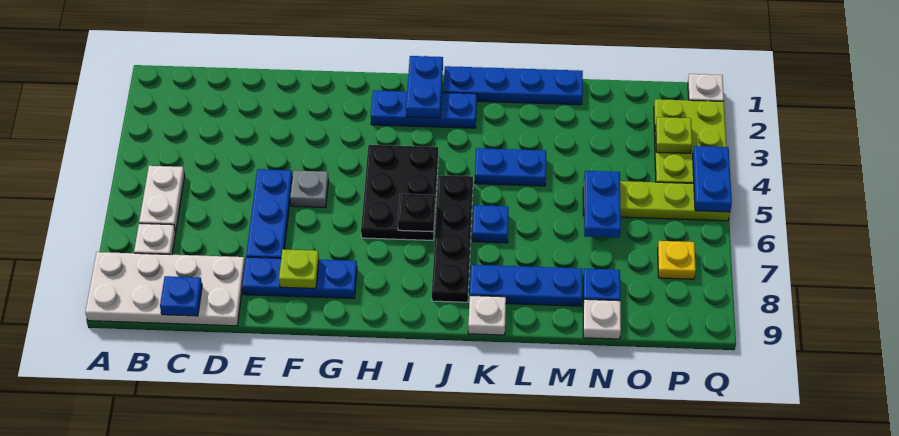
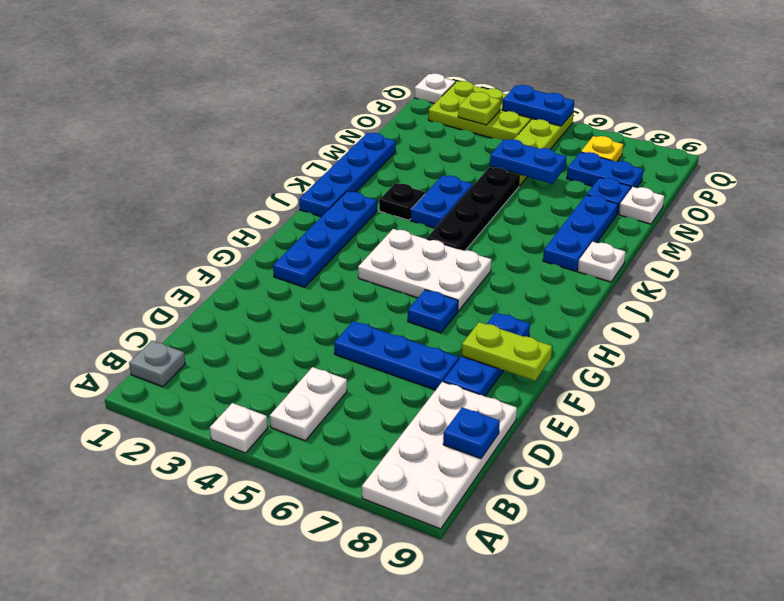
white plate B5:B6 level 1 -> white plate B5:C5 level 1
white plate B7 level 1 -> white plate A4 level 1
grey plate F5 level 1 -> grey plate B1 level 1
lime plate F8 level 2 -> lime plate F8:F9 level 2
blue plate H2:J2 level 1 -> blue plate G2:J2 level 1
black plate H4:I6 level 1 -> white plate H4:I6 level 1
blue plate I1:I2 level 2 -> blue plate O7:O8 level 1
black plate I6 level 2 -> black plate K3 level 1
black plate J5:J8 level 1 -> black plate J5:M5 level 1
blue plate K6 level 1 -> blue plate G6 level 1

